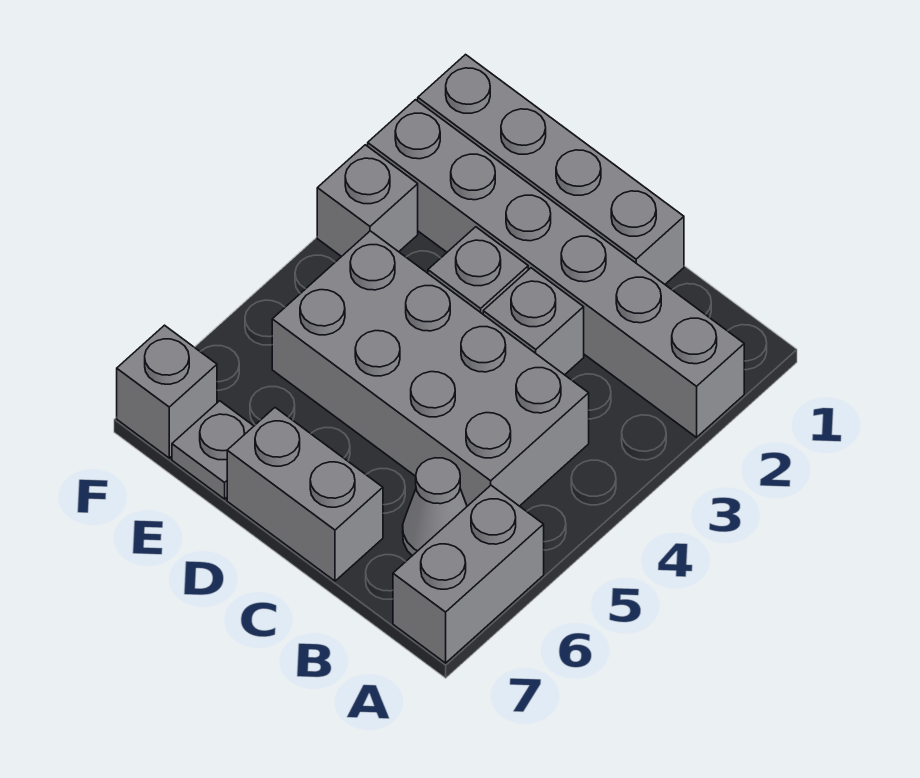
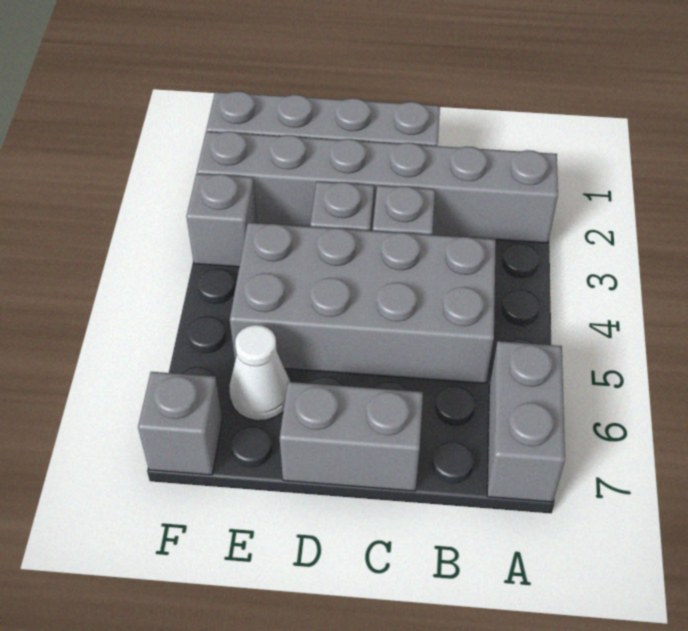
grey cone B6 level 1 -> none
none -> white cone E6 level 1
grey plate E7 level 1 -> none

